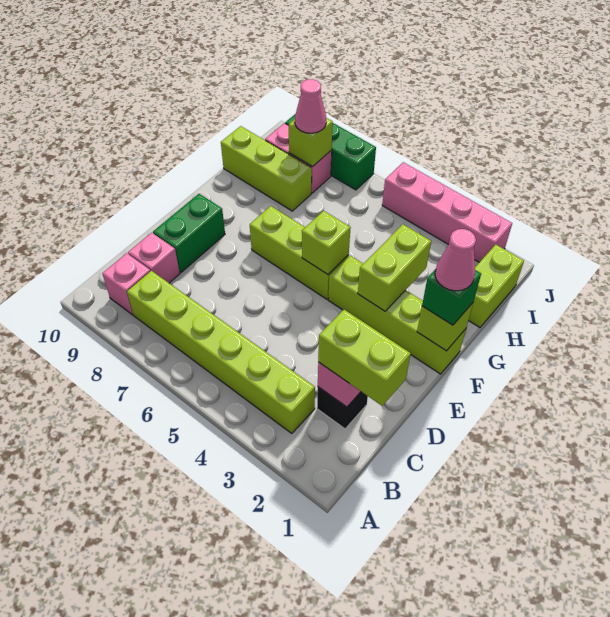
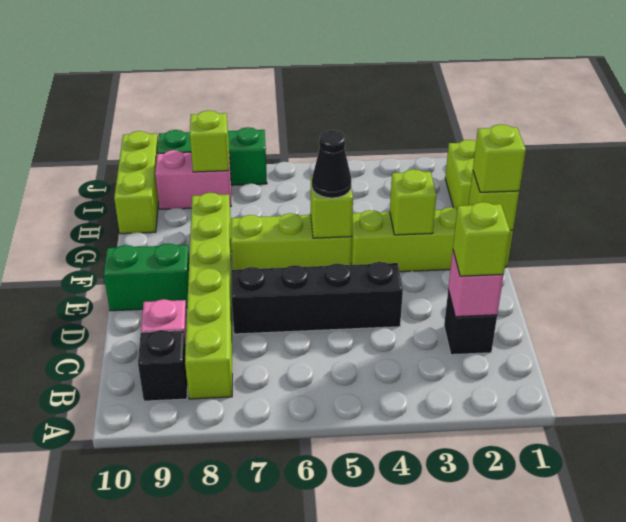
lime brick B3:B8 level 1 -> lime brick B8:G8 level 1
pink brick B9 level 1 -> black brick B9 level 1
lime brick C1:C2 level 3 -> lime brick C2 level 3
none -> black brick D4:D7 level 1
green brick D9:E9 level 1 -> green brick E9:E10 level 1
green brick F1 level 3 -> lime brick F1 level 3
pink cone F1 level 4 -> none
lime brick F3:G3 level 2 -> lime brick F3 level 2
none -> black cone F5 level 3
lime brick H8:H10 level 1 -> lime brick H10:J10 level 1
pink cone I8 level 3 -> none
pink brick J2:J5 level 1 -> none

